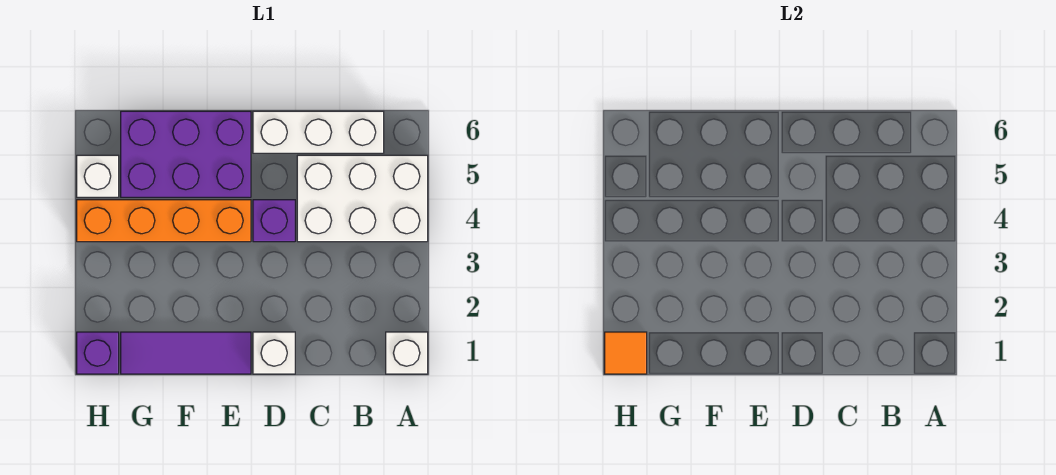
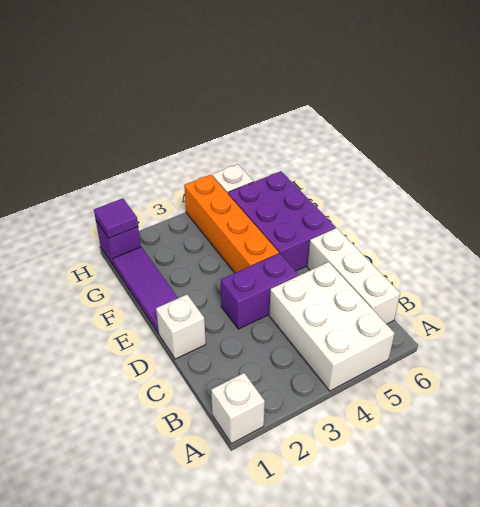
purple brick D4 level 1 -> purple brick D3:D4 level 1
orange tile H1 level 2 -> purple tile H1 level 2

